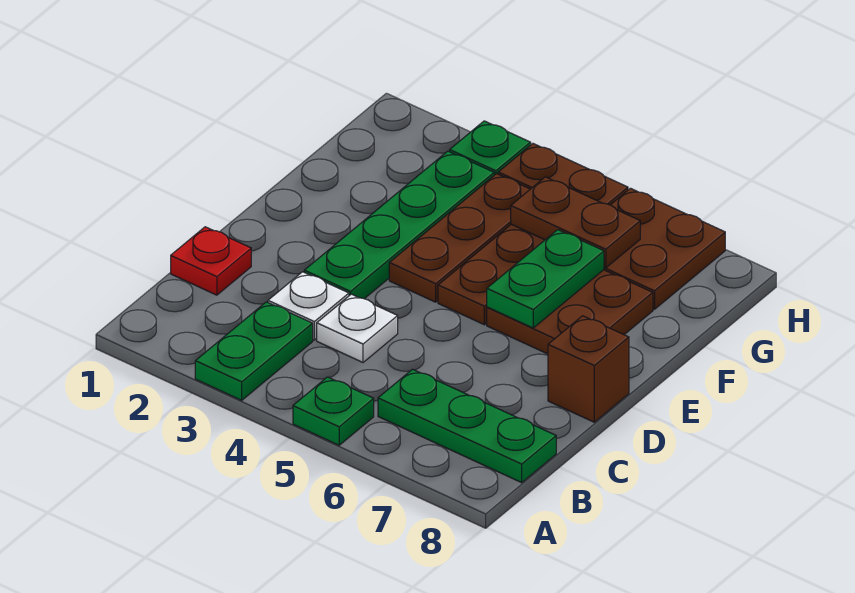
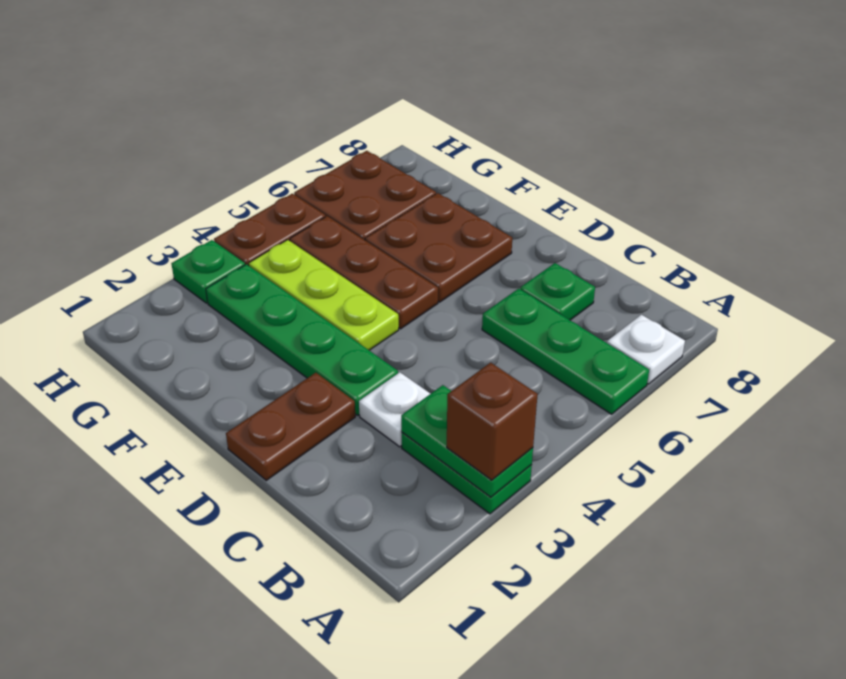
green plate A5 level 1 -> green plate C7 level 1
green plate B6:B8 level 1 -> green plate A6:C6 level 1
red plate C1 level 1 -> none
white plate C4 level 1 -> white plate A7 level 1
brown brick D8 level 1 -> brown brick A3 level 3
brown plate E4:G4 level 1 -> lime plate E4:G4 level 1
green plate E6:F6 level 2 -> green plate A3:B3 level 2
brown plate G5:G6 level 2 -> brown plate D1:D2 level 1

